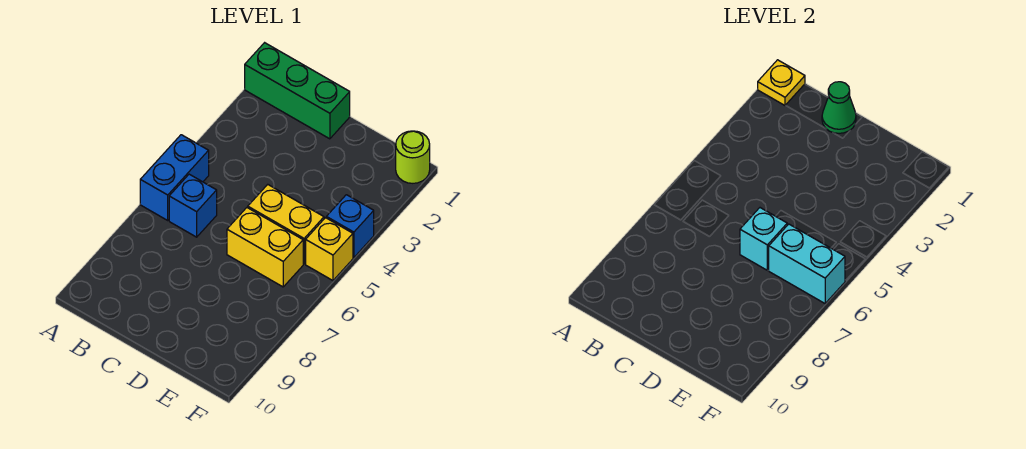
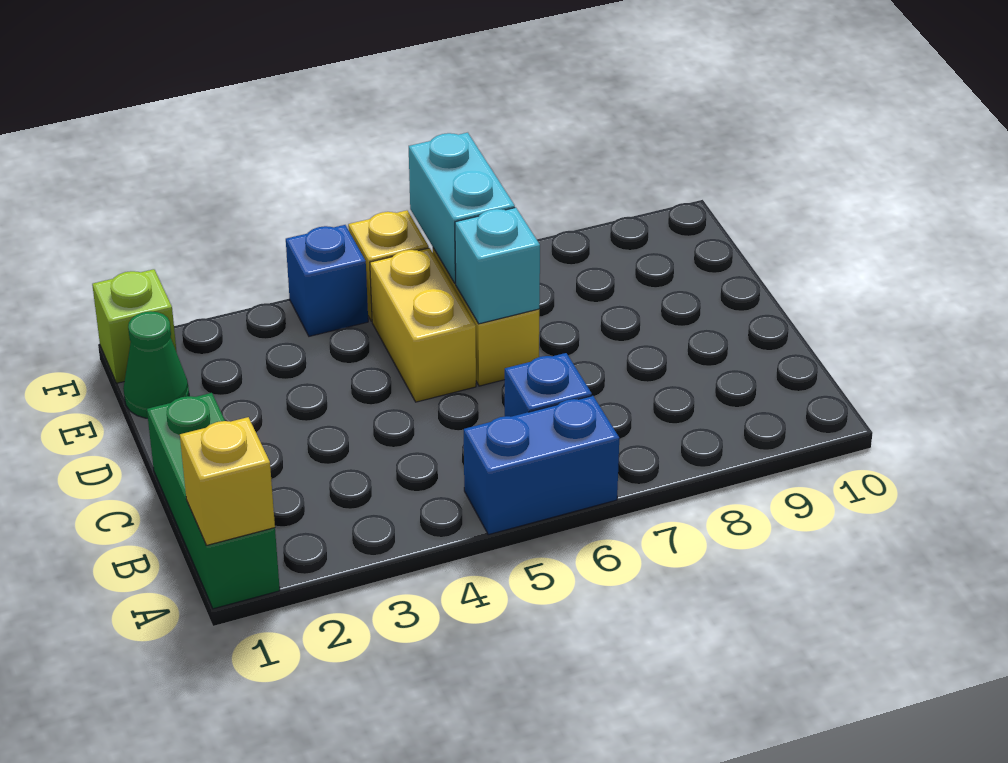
yellow plate A1 level 2 -> yellow brick A1 level 2
green cone C1 level 2 -> green cone E1 level 1
lime round brick F1 level 1 -> lime brick F1 level 1

